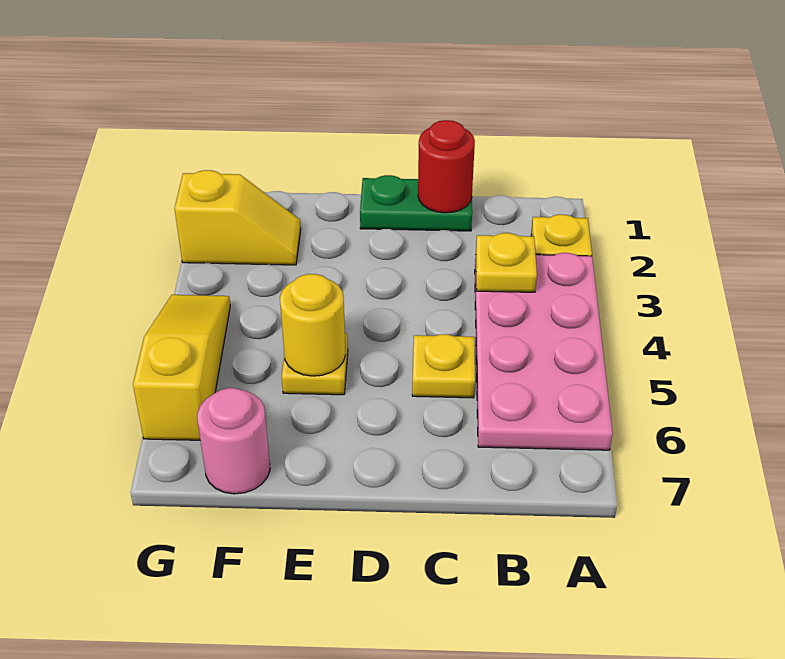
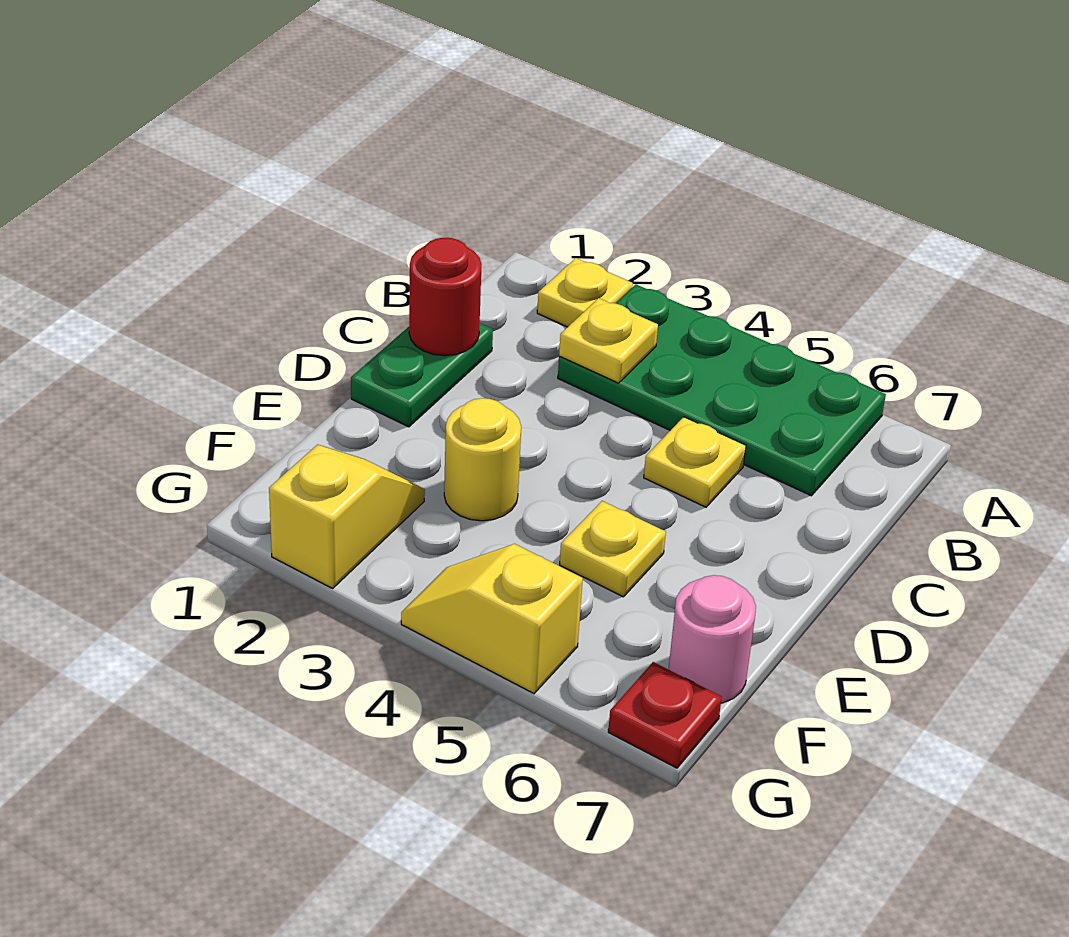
pink plate A3:B6 level 1 -> green plate A3:B6 level 1
yellow round brick E5 level 2 -> yellow round brick E3 level 1
yellow slope G4:G6 level 1 top 6 -> yellow slope G4:G5 level 1 top 5
none -> red plate G7 level 1

